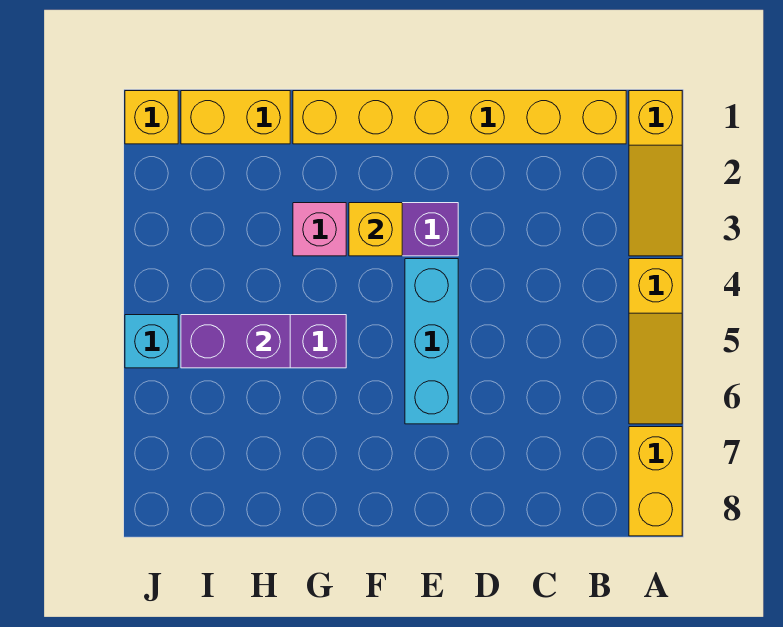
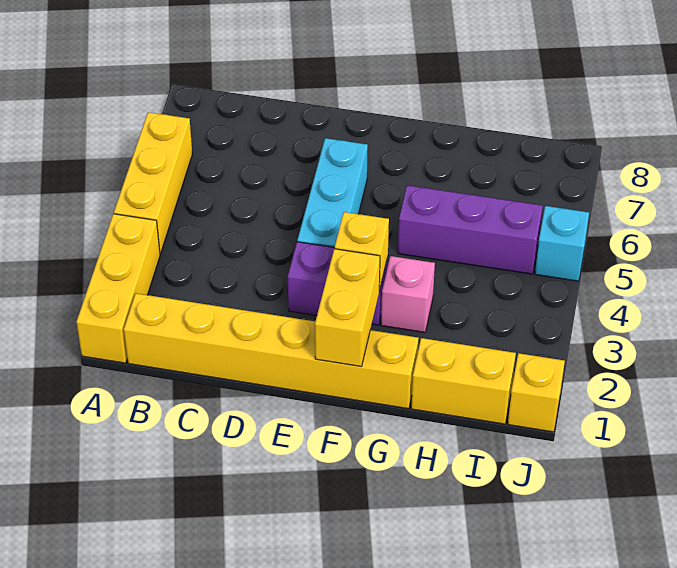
yellow slope A1:A3 level 1 top 1 -> yellow brick A1:A3 level 1
yellow slope A4:A6 level 1 top 4 -> yellow brick A4:A6 level 1
yellow brick A7:A8 level 1 -> yellow brick F1:F2 level 2
purple brick H5:I5 level 2 -> none

